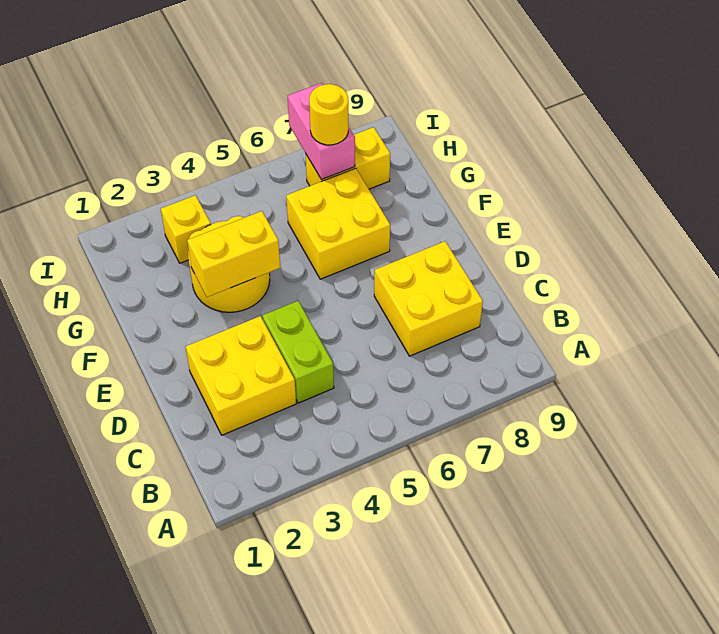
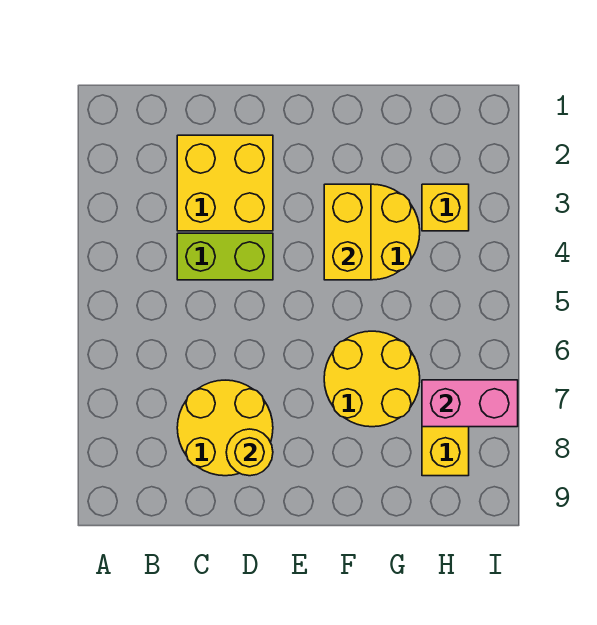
yellow brick C7:D8 level 1 -> yellow round brick C7:D8 level 1
yellow brick F6:G7 level 1 -> yellow round brick F6:G7 level 1
yellow round brick H7 level 3 -> yellow round brick D8 level 2

